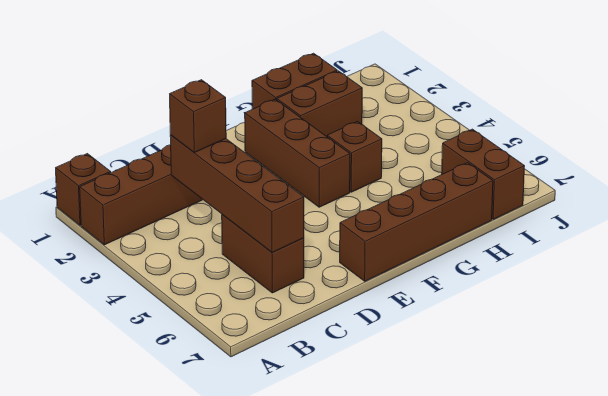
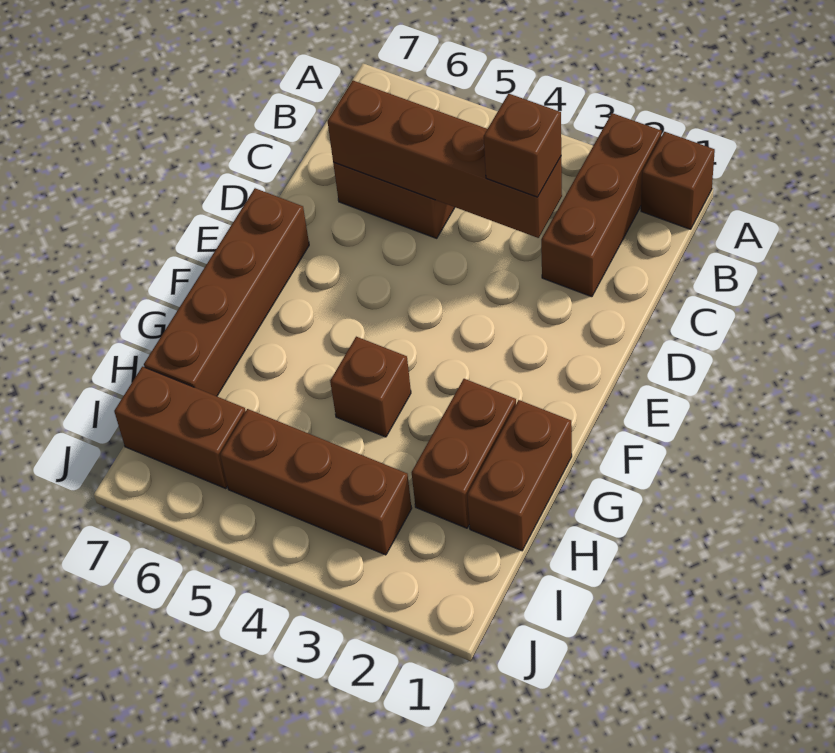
brown brick F2:F4 level 1 -> brown brick I3:I5 level 1

